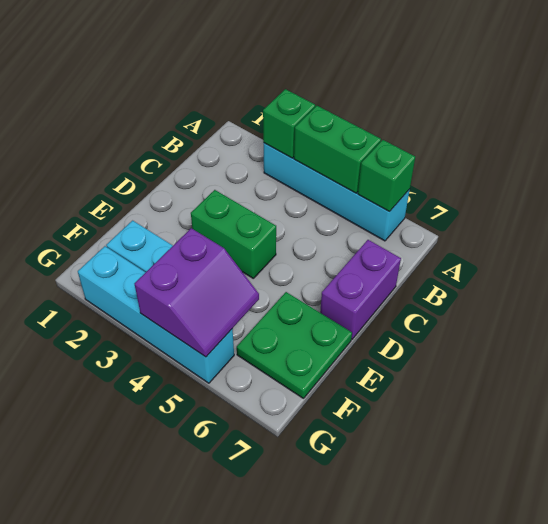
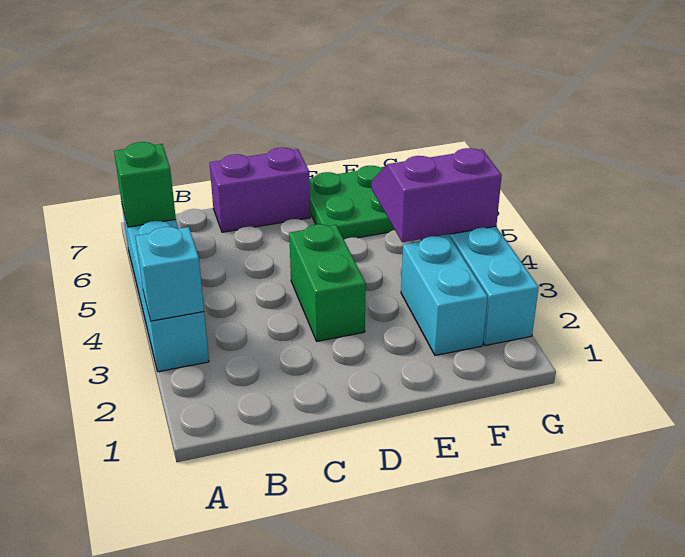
green brick A3 level 2 -> cyan brick A3 level 2
green brick A4:A5 level 2 -> none

